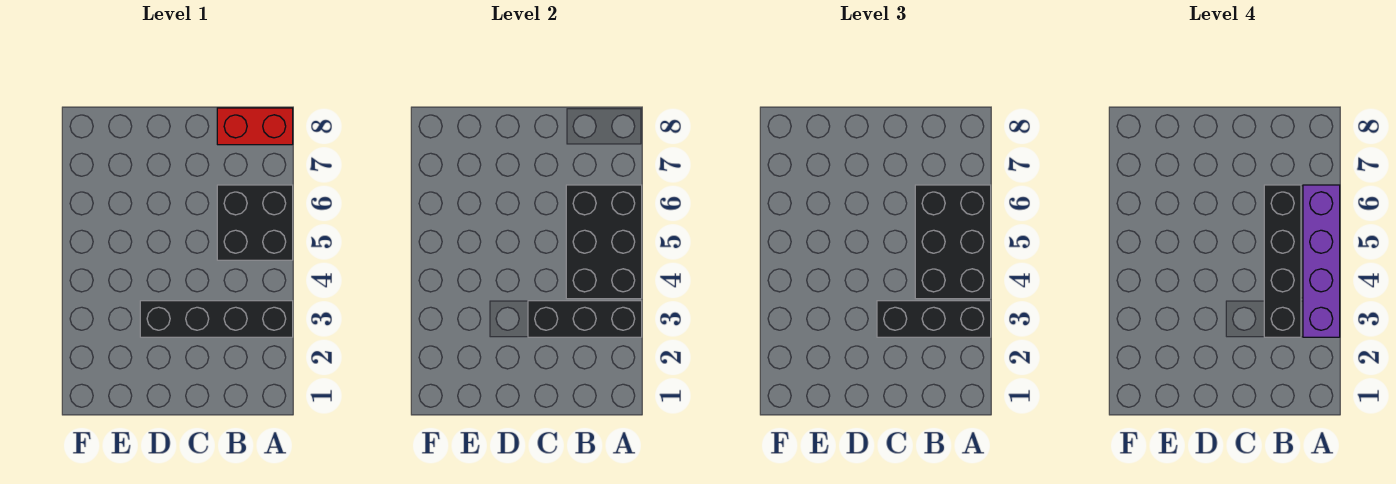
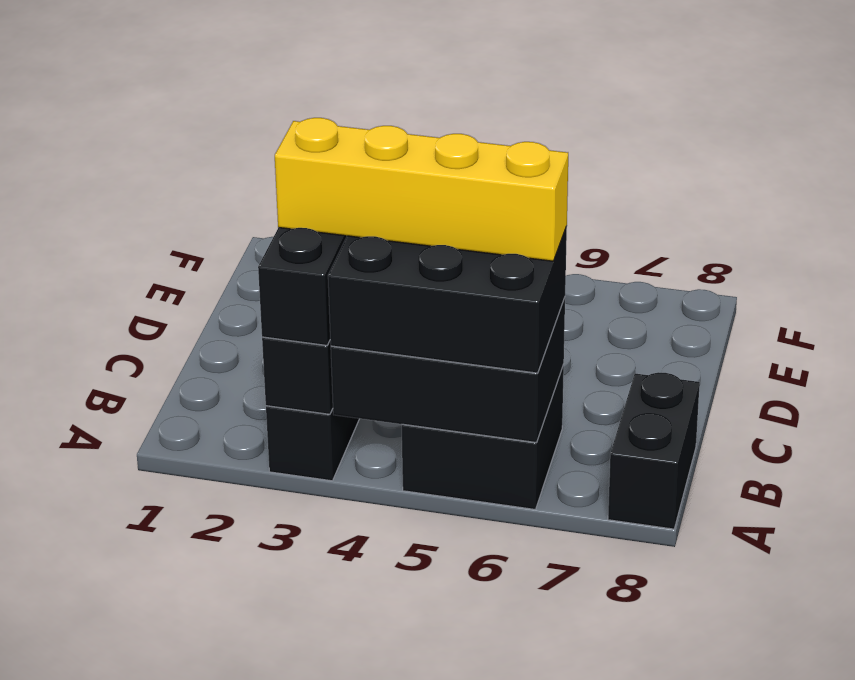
purple brick A3:A6 level 4 -> none
red brick A8:B8 level 1 -> black brick A8:B8 level 1
black brick B3:B6 level 4 -> yellow brick B3:B6 level 4

